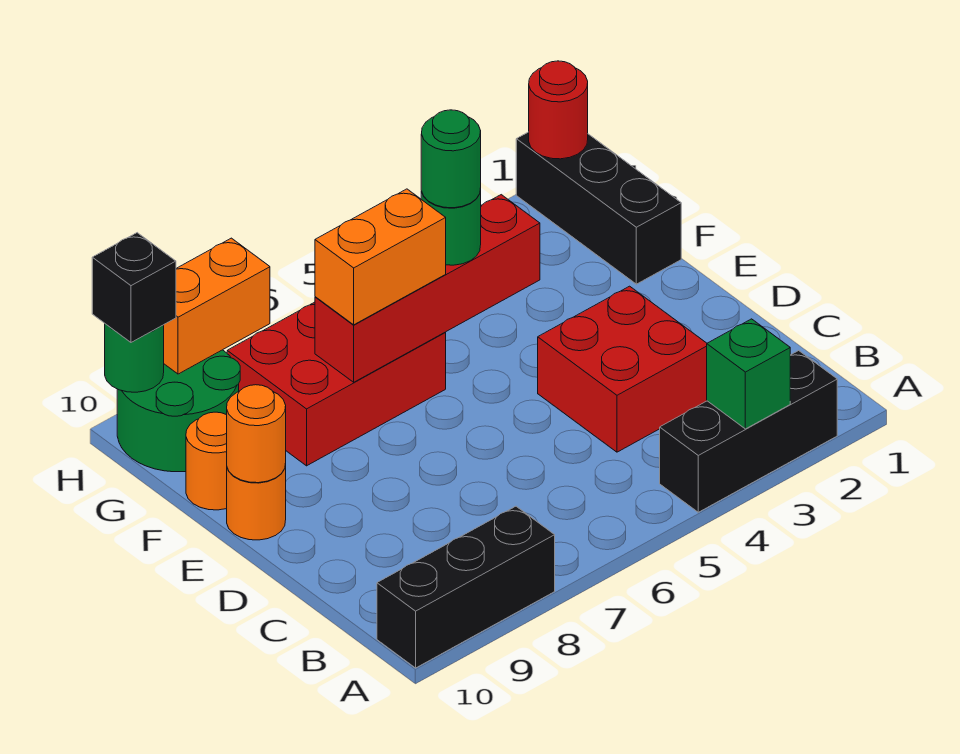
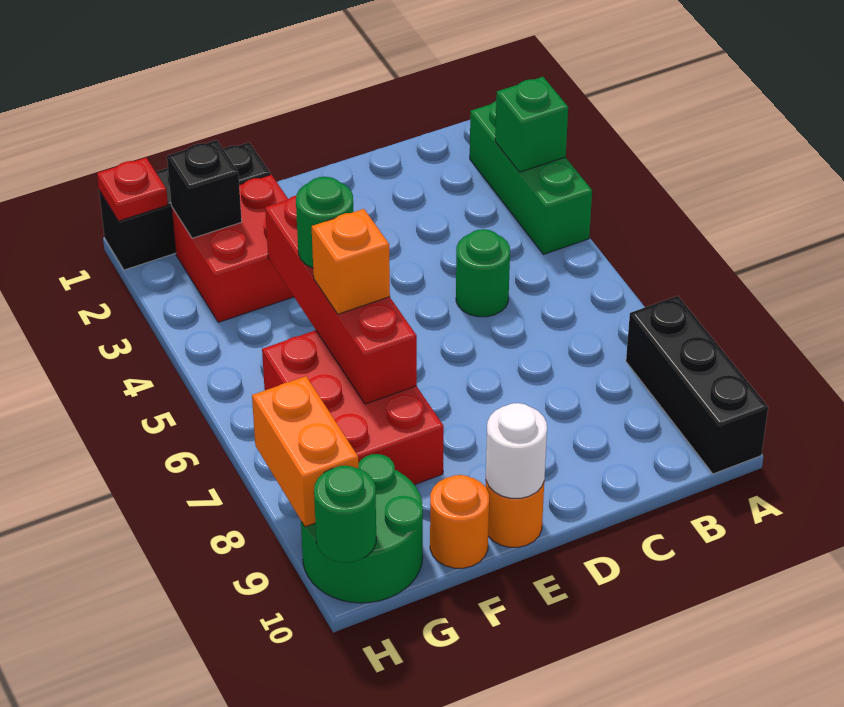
black brick A2:A4 level 1 -> green brick A2:A4 level 1
red brick C3:D4 level 1 -> red brick F2:G3 level 1
orange round brick E10 level 2 -> white round brick E10 level 2
green round brick F5 level 4 -> green round brick C5 level 1
orange brick F6:F7 level 3 -> orange brick F6 level 3
red round brick H1 level 2 -> red plate H1 level 2
black brick H10 level 3 -> black brick G2 level 2

